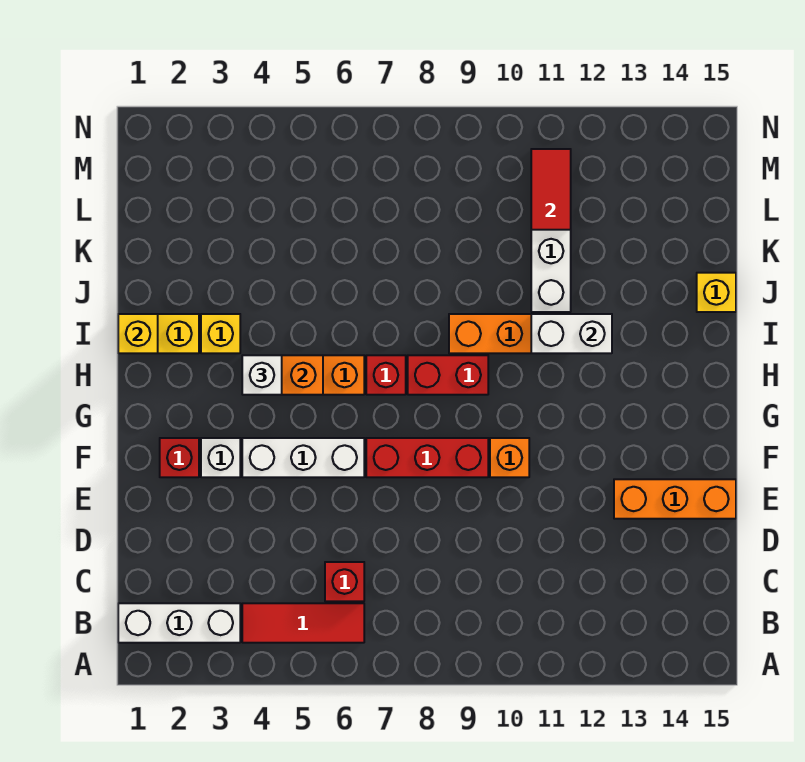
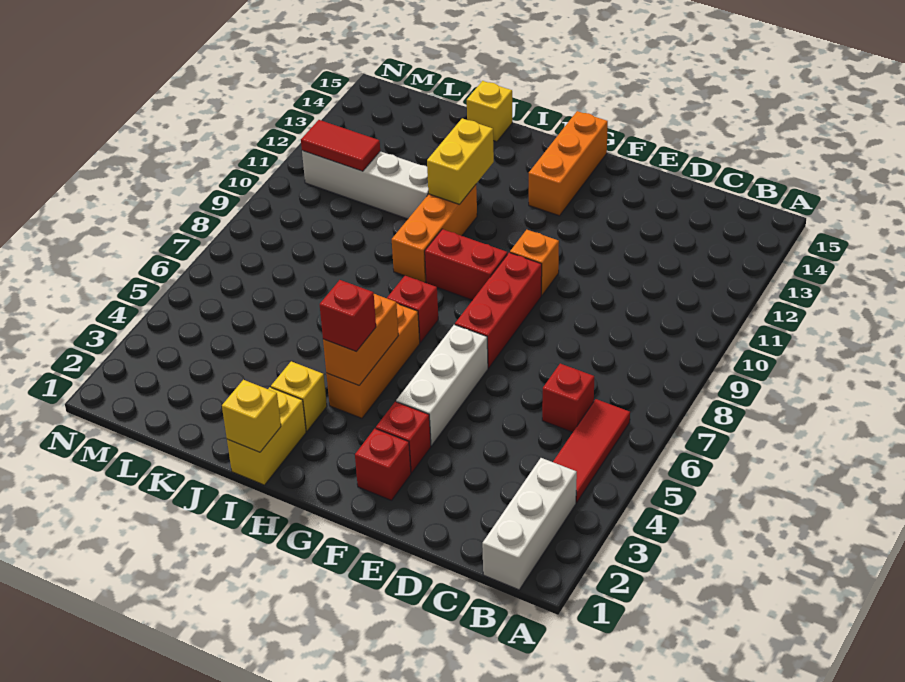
orange brick E13:E15 level 1 -> orange brick G13:G15 level 1
white brick F3 level 1 -> red brick F3 level 1
white brick H4 level 3 -> red brick H4 level 3
red brick H8:H9 level 1 -> red brick G9:H9 level 1
white brick I11:I12 level 2 -> yellow brick I11:I12 level 2

